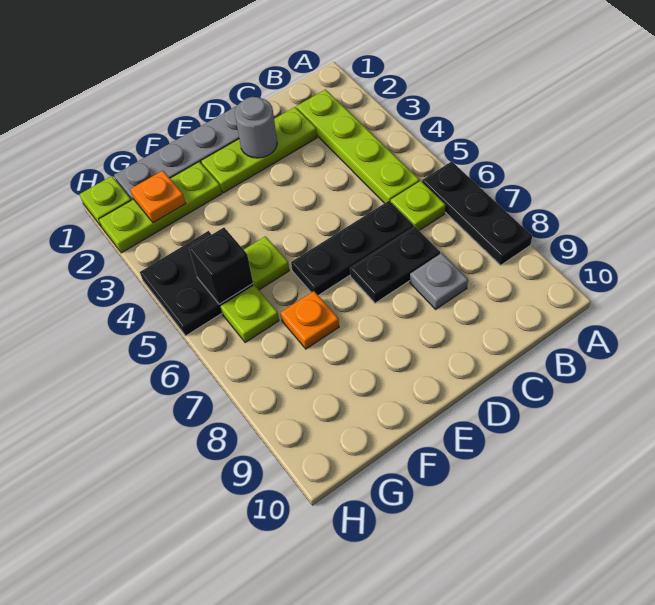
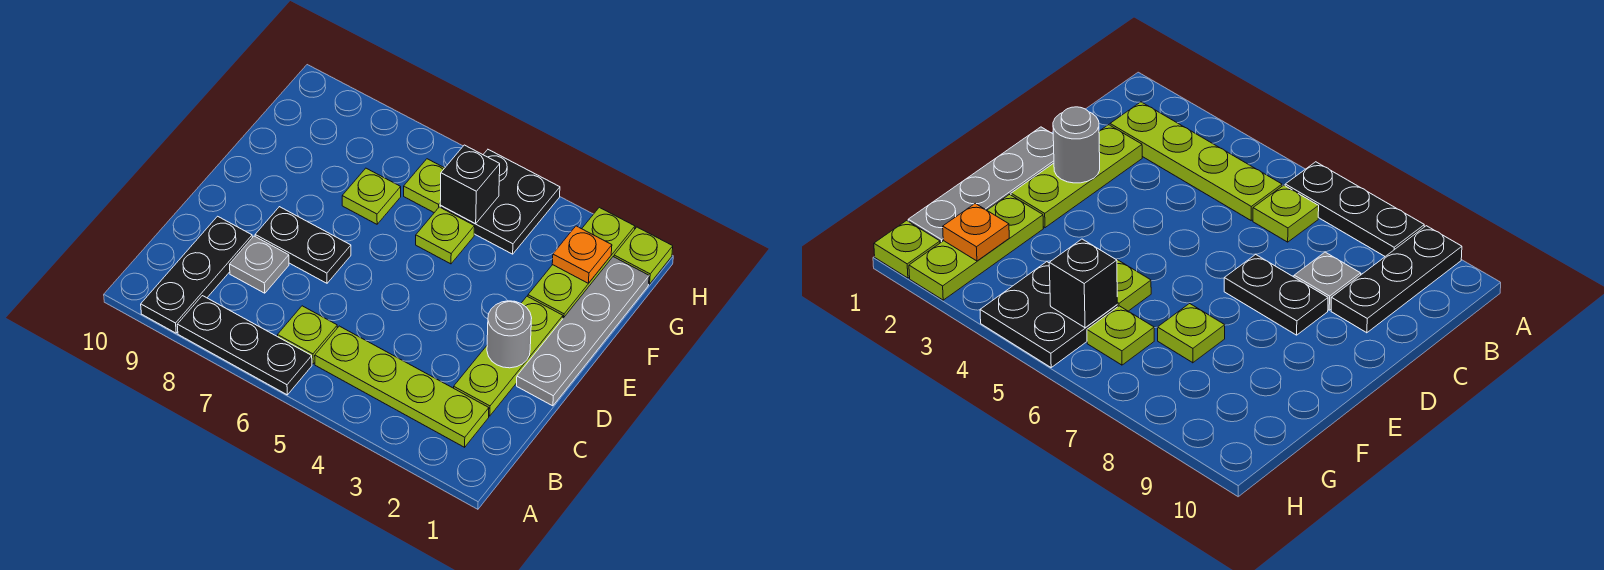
black plate C6:E6 level 1 -> black plate A9:C9 level 1
black plate C7:D7 level 1 -> black plate D7:D8 level 1
orange plate F7 level 1 -> lime plate F7 level 1

